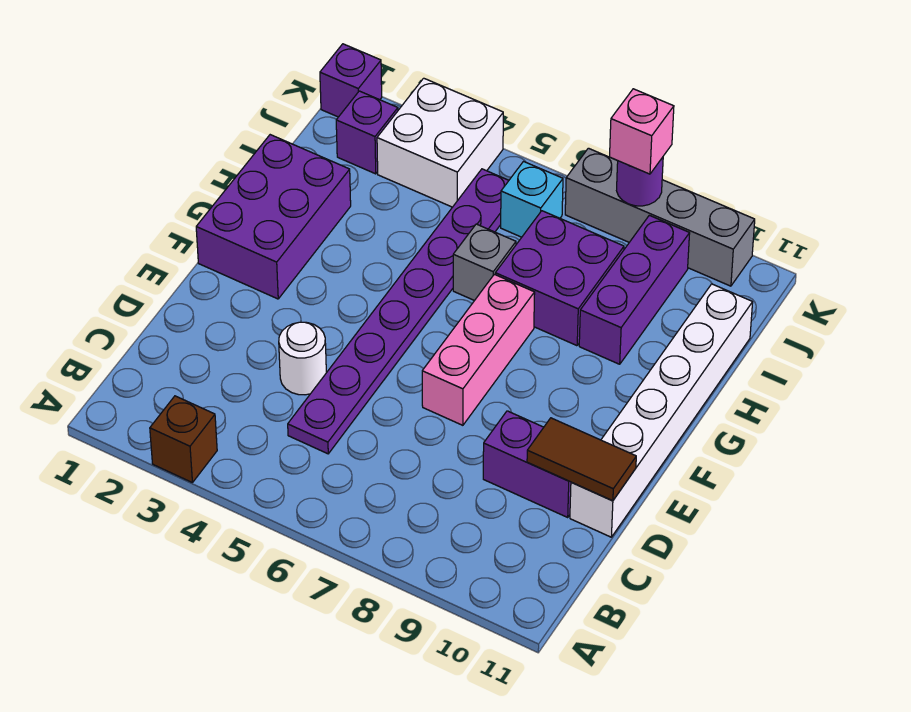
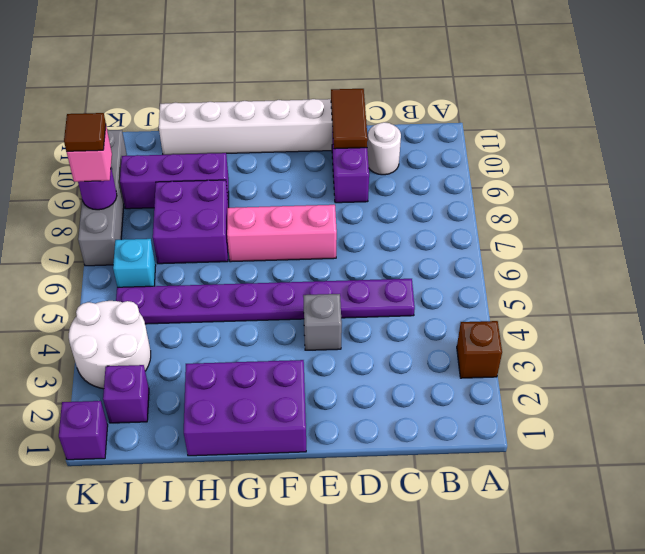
white round brick D4 level 1 -> white round brick C10 level 1
grey brick H6 level 1 -> grey brick E4 level 1
white brick J3:K4 level 1 -> white round brick J3:K4 level 1
none -> brown tile K8 level 4

